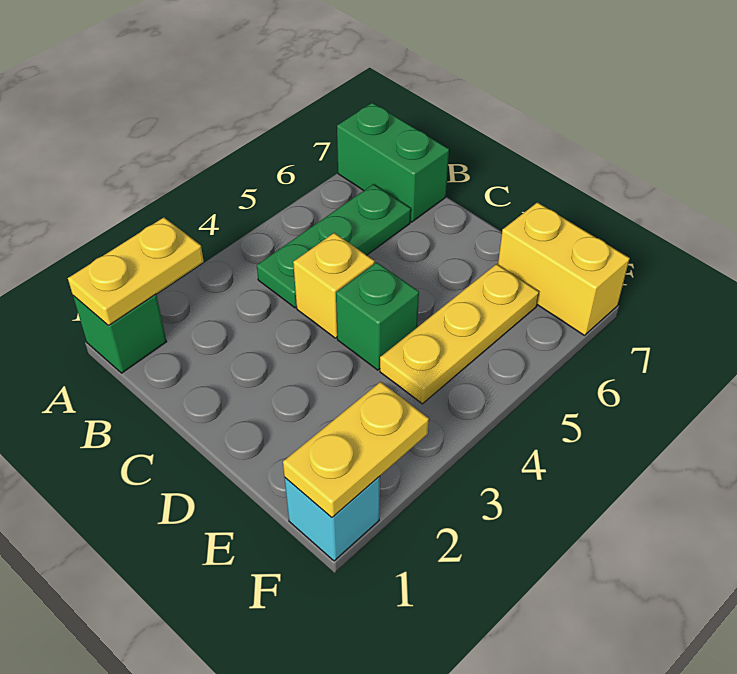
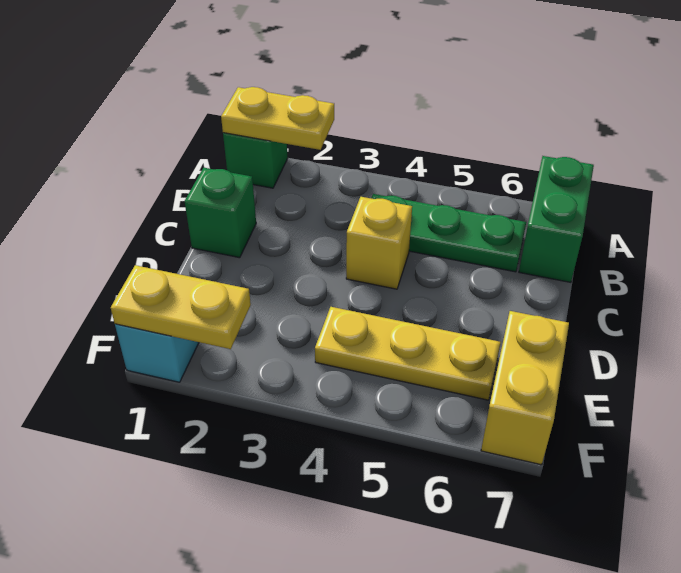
green brick D4 level 1 -> green brick C1 level 1

